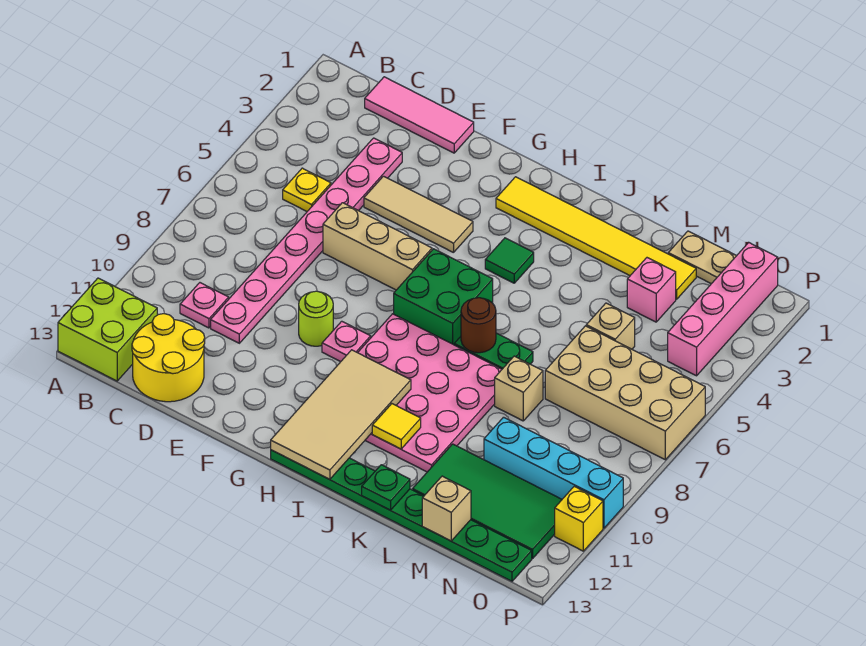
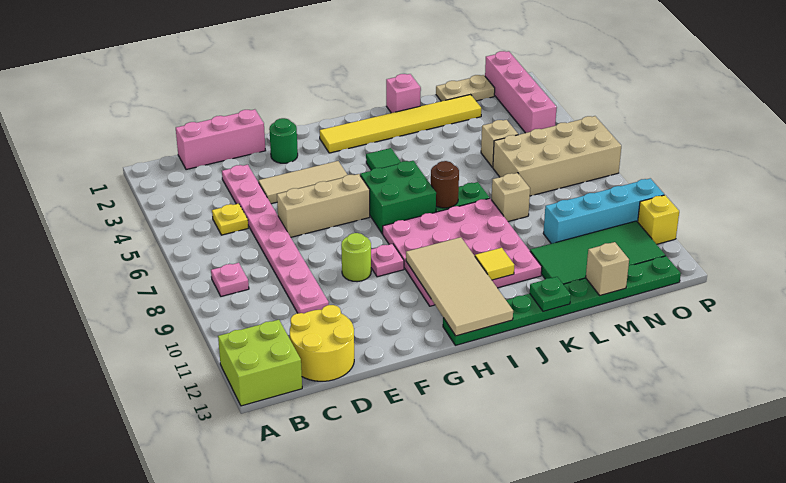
pink tile C1:E1 level 1 -> pink brick C1:E1 level 1
pink plate C10 level 1 -> pink plate B8 level 1
none -> green round brick F2 level 1
pink brick M3 level 1 -> pink brick K1 level 1

